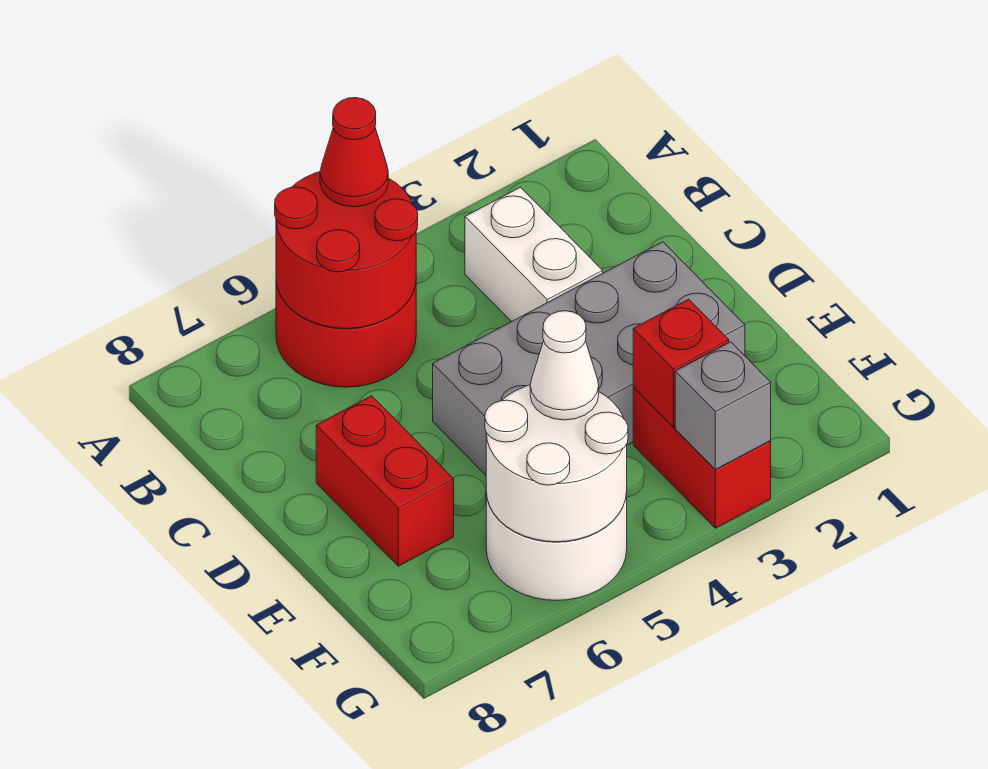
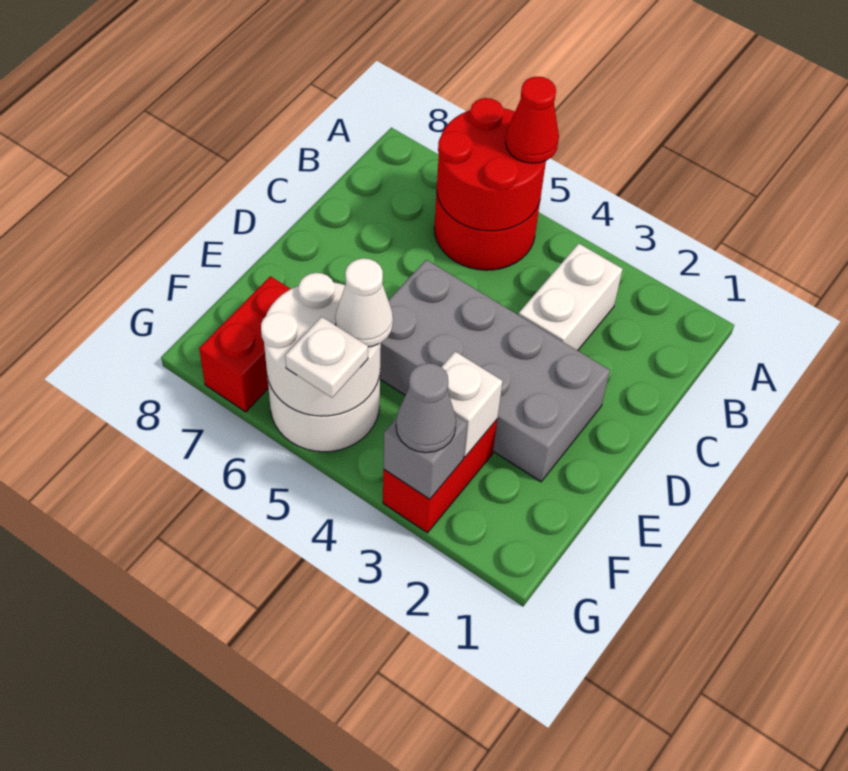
red brick D7:E7 level 1 -> red brick F7:G7 level 1
red brick F3 level 2 -> white brick F3 level 2
none -> grey cone G3 level 3
none -> white plate G5 level 3

